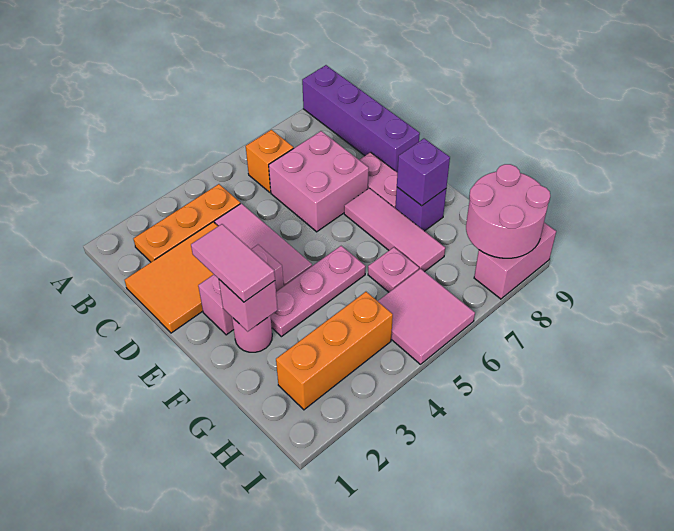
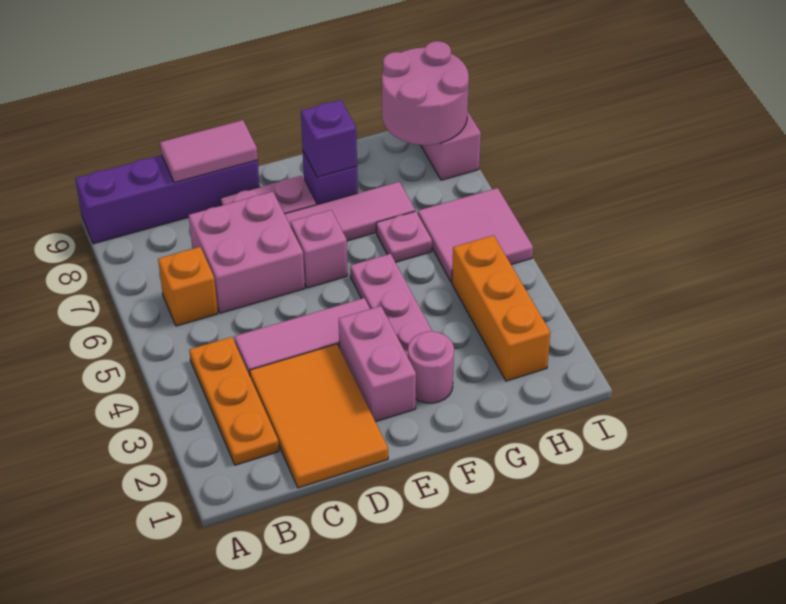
pink tile E2:F2 level 3 -> pink tile C9:D9 level 2
pink brick F2 level 2 -> pink brick E6 level 1

